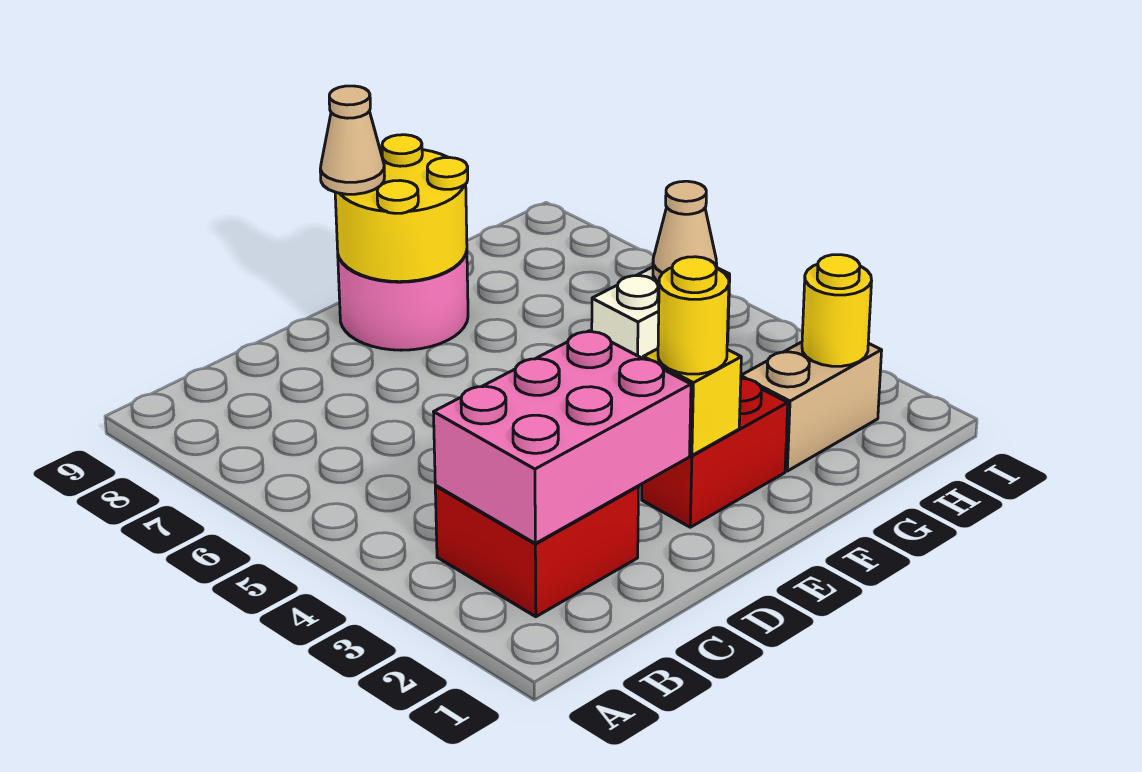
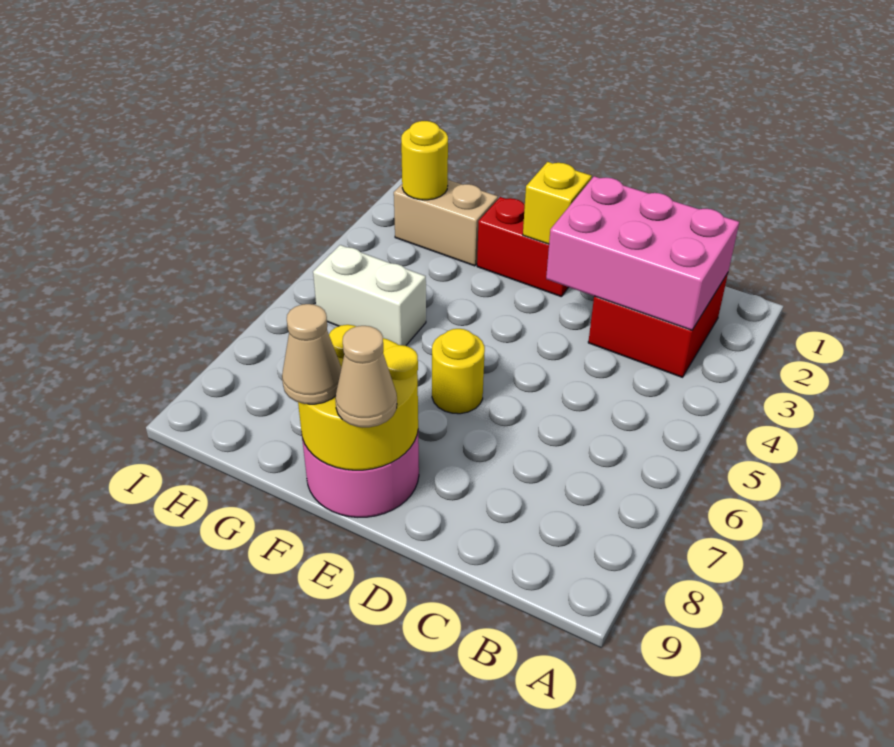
yellow round brick E2 level 3 -> yellow round brick E6 level 1
tan cone H5 level 2 -> tan cone F9 level 3

